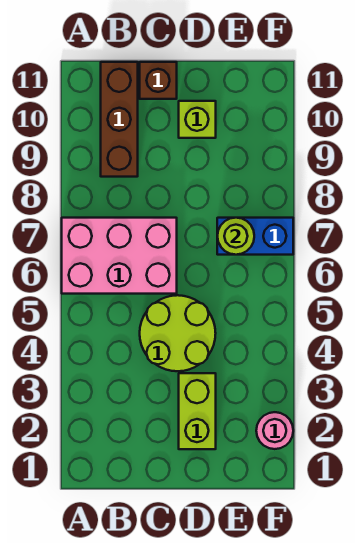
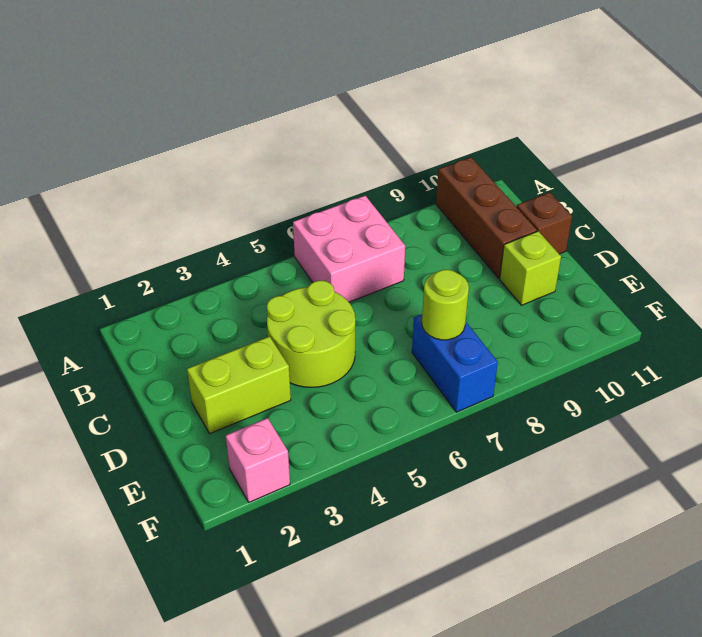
pink brick A6:C7 level 1 -> pink brick A6:B7 level 1
brown brick B9:B11 level 1 -> brown brick A10:C10 level 1
pink round brick F2 level 1 -> pink brick F2 level 1

